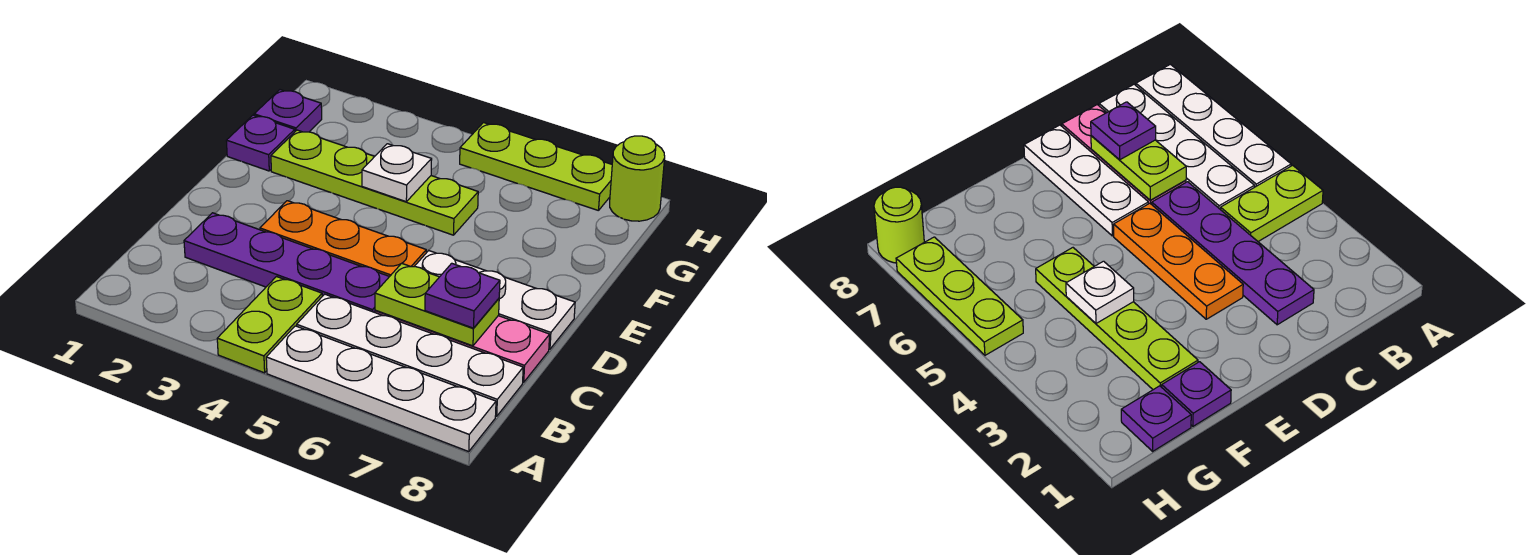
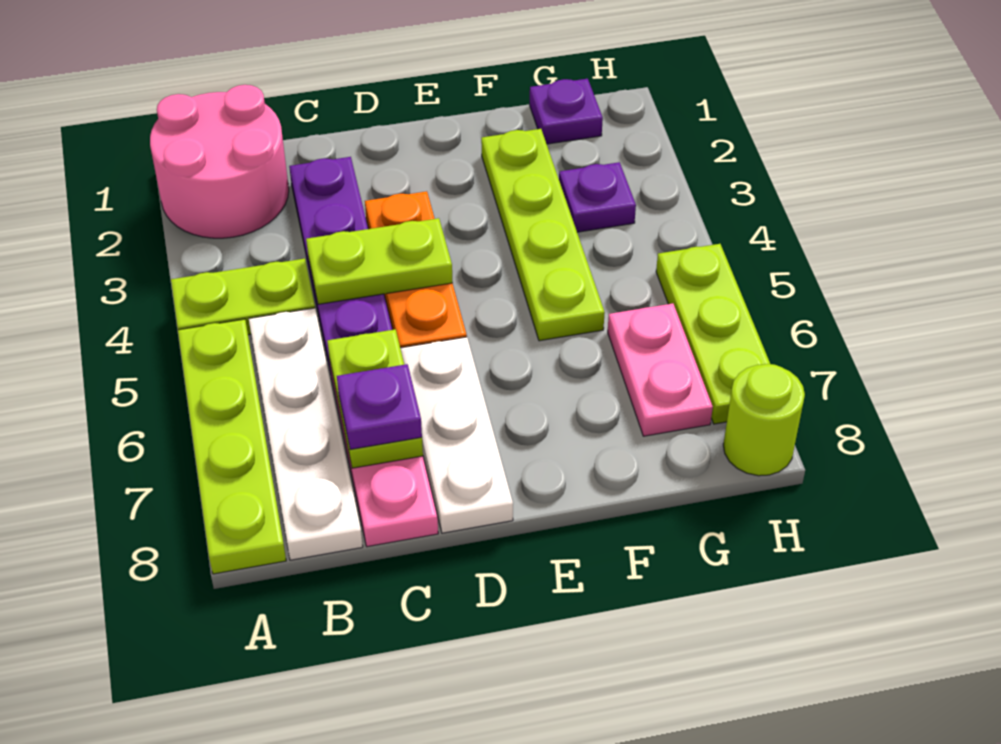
none -> pink round brick A1:B2 level 1
white plate A5:A8 level 1 -> lime plate A5:A8 level 1
none -> lime plate C4:D4 level 2
purple plate F1 level 1 -> purple plate G3 level 1
white plate F4 level 2 -> none
none -> pink plate G6:G7 level 1

